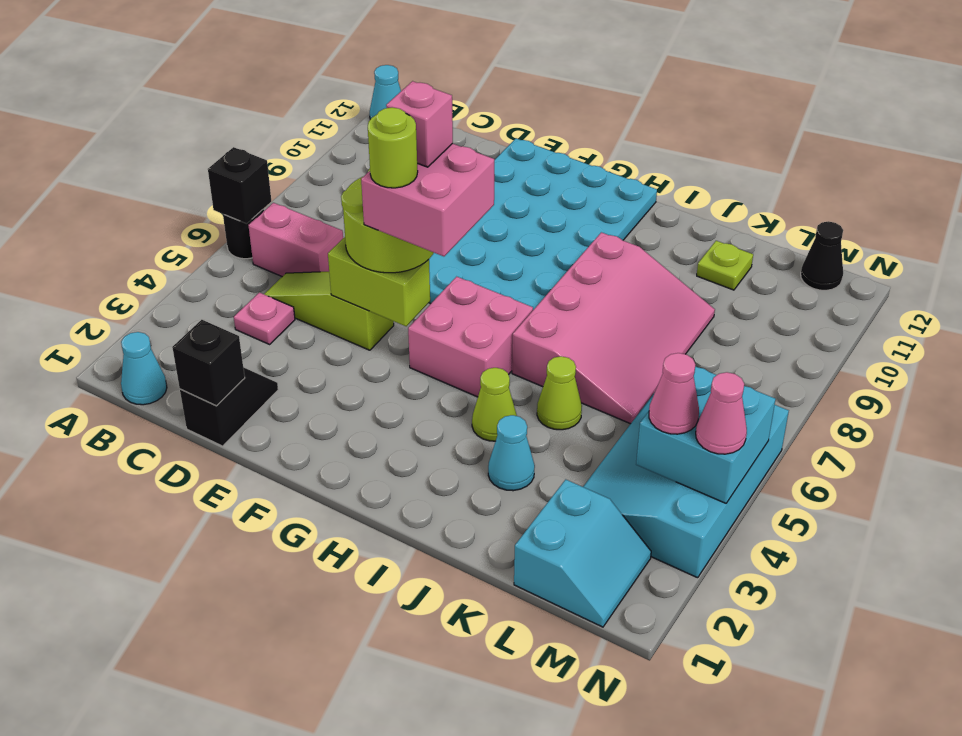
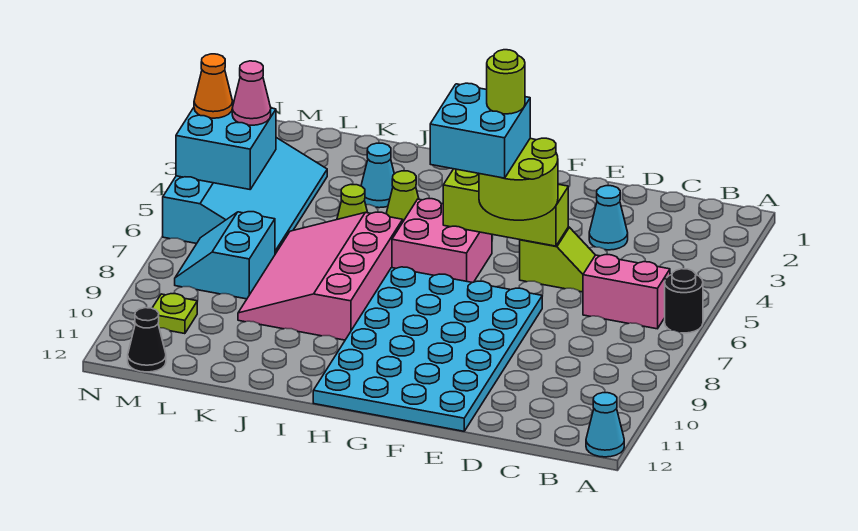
black brick A6 level 2 -> none
cyan cone B1 level 1 -> cyan cone D3 level 1
pink plate C4 level 1 -> none
lime slope C5:E5 level 1 top E -> lime slope D5:E5 level 1 top E
black slope D1:D2 level 1 top 1 -> none
black brick D1 level 2 -> none
lime brick E5:F5 level 2 -> lime brick E5:G5 level 2
pink brick F5:G6 level 4 -> cyan brick F5:G6 level 4
pink brick F6 level 5 -> none
lime plate K11 level 1 -> lime plate M10 level 1
cyan slope L1:M2 level 1 top L -> cyan slope L7:M8 level 1 top L
pink cone N4 level 3 -> orange cone N4 level 3

